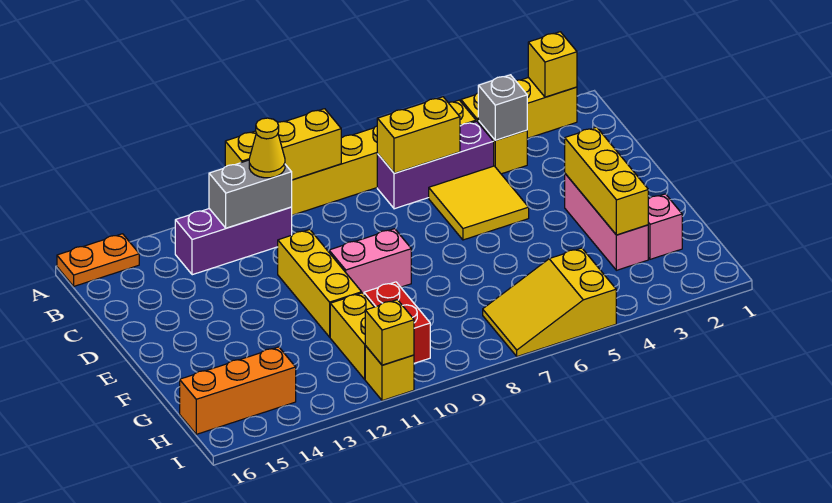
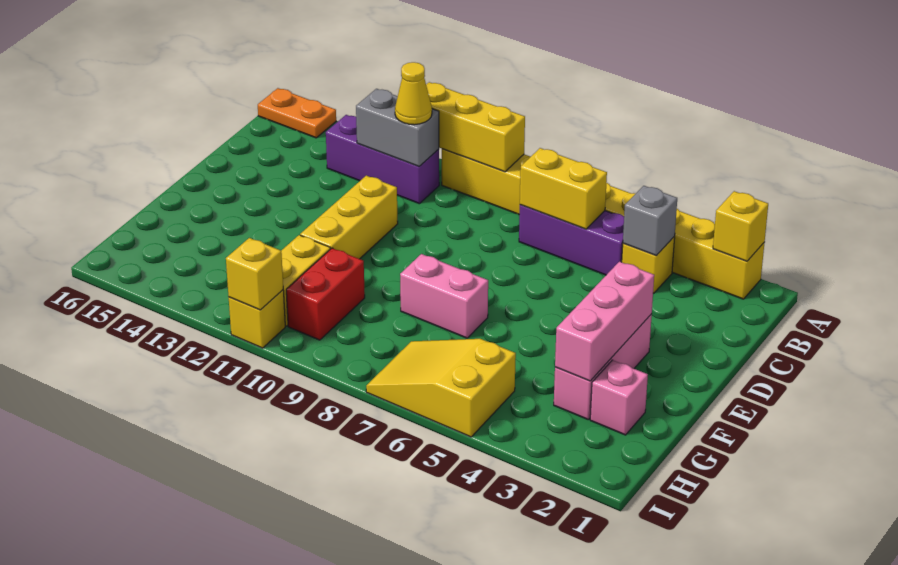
yellow tile C5:D6 level 1 -> none
yellow brick E3:G3 level 2 -> pink brick E3:G3 level 2
pink brick E9:E10 level 1 -> pink brick F7:F8 level 1
orange brick H14:H16 level 1 -> none

